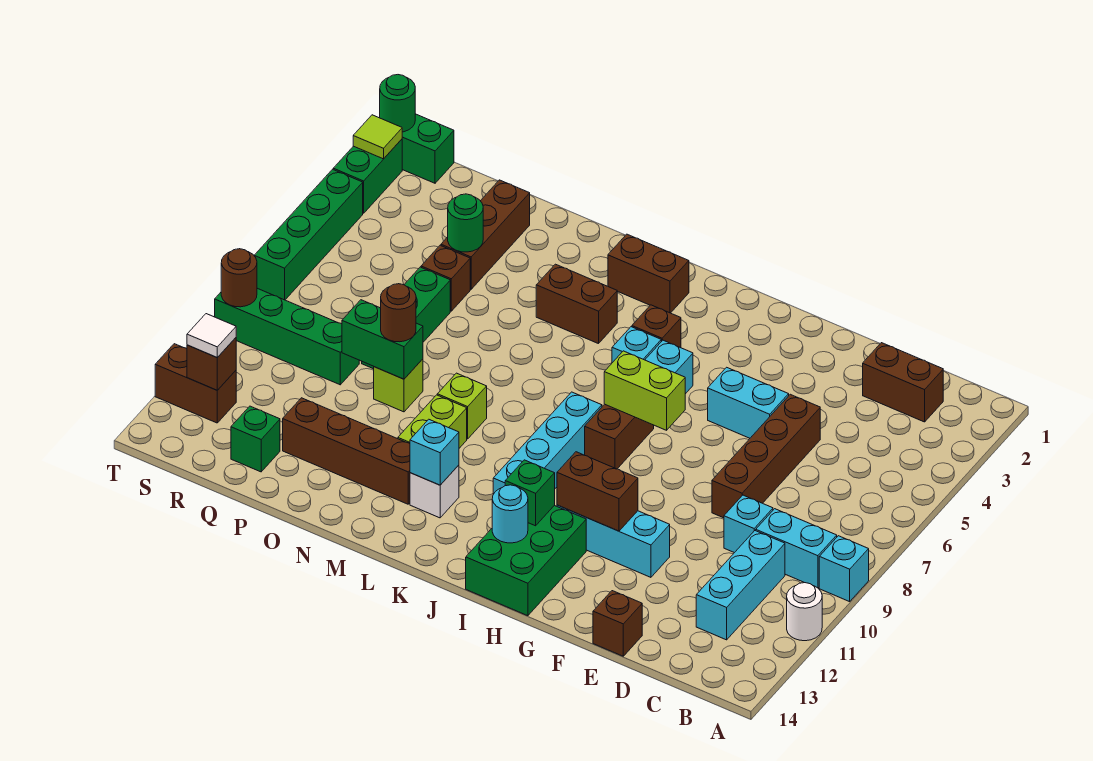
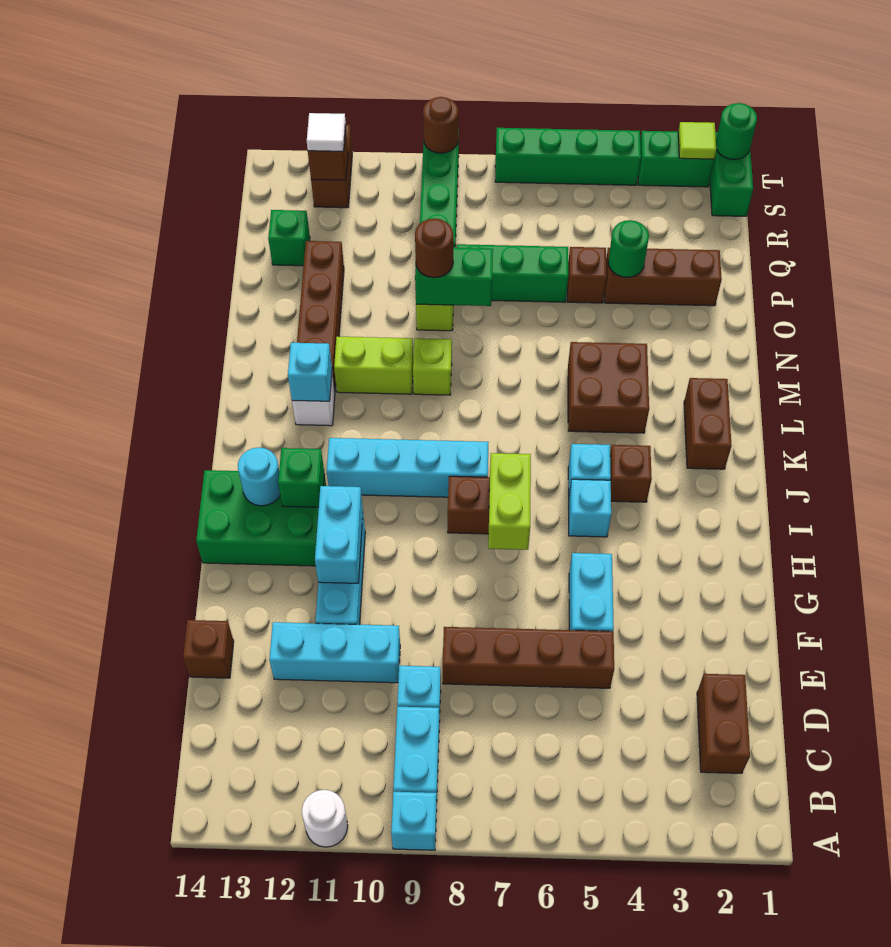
cyan brick C10:C12 level 1 -> cyan brick E10:E12 level 1
brown brick G11:H11 level 2 -> cyan brick G11:H11 level 2
brown brick L4:M4 level 1 -> brown brick L4:M5 level 1
green brick O9:P9 level 2 -> green brick O8:O9 level 2

